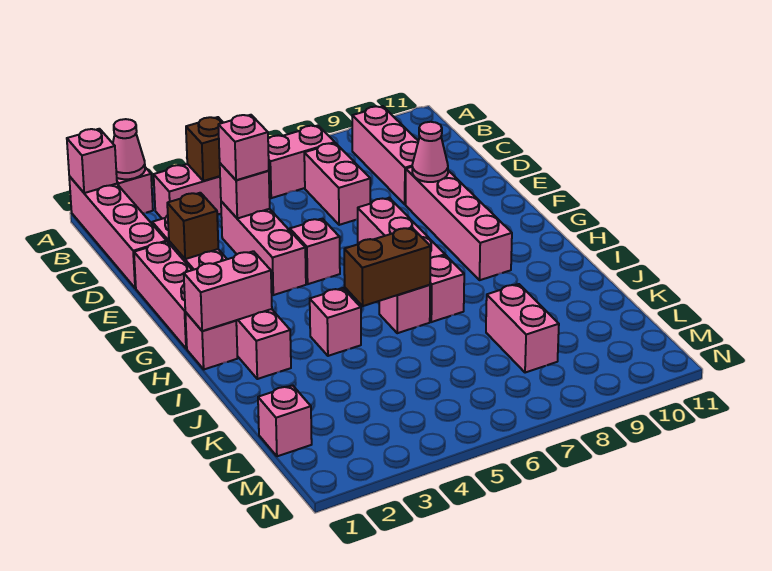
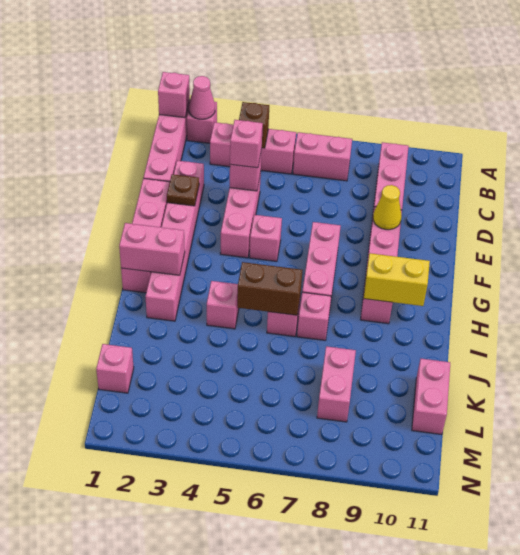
pink brick C7:D7 level 1 -> pink brick K11:L11 level 1
brown brick E2 level 2 -> brown plate E2 level 2
pink cone E9 level 2 -> yellow cone E9 level 2
none -> yellow brick H9:H10 level 2

